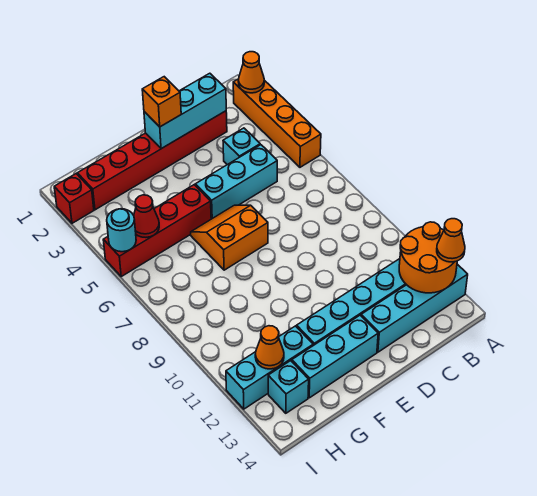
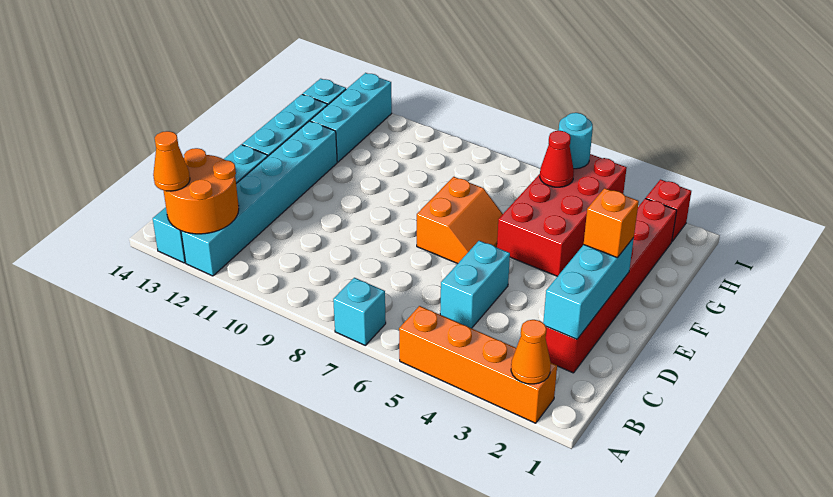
cyan brick C4 level 1 -> cyan brick A7 level 1
cyan brick C5:E5 level 1 -> cyan brick C5:D5 level 1
red brick F5:I5 level 1 -> red brick F4:I5 level 1
orange cone H12 level 2 -> none

